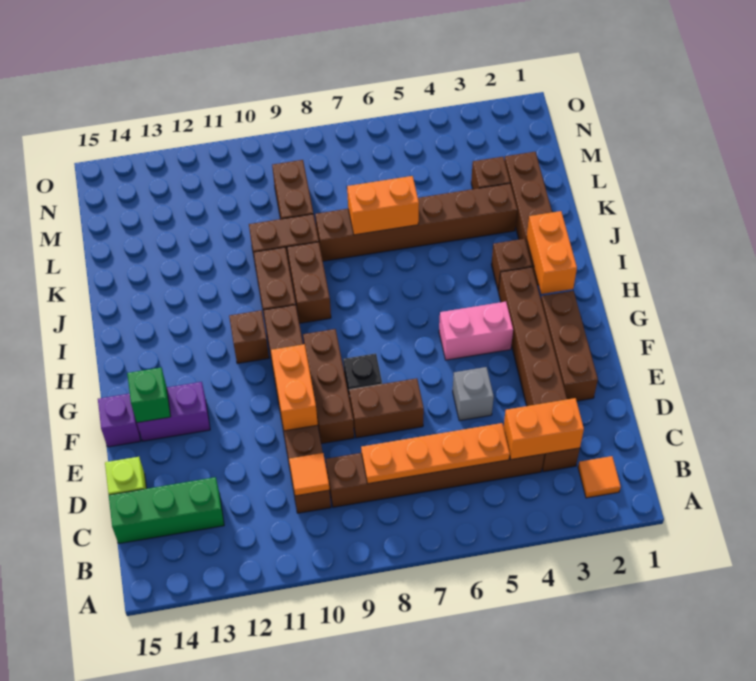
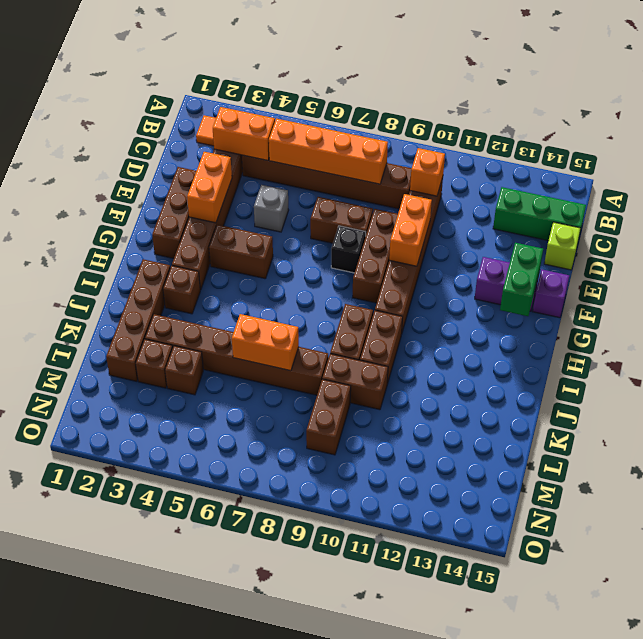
orange plate C5:C8 level 2 -> orange brick C5:C8 level 2
orange tile C10 level 2 -> orange brick C10 level 2
green brick F14 level 2 -> green brick F14:G14 level 2
pink brick G4:G5 level 1 -> brown brick G4:G5 level 1
orange brick H2:I2 level 2 -> orange brick E3:F3 level 2
brown brick H11 level 1 -> brown brick L4 level 1

